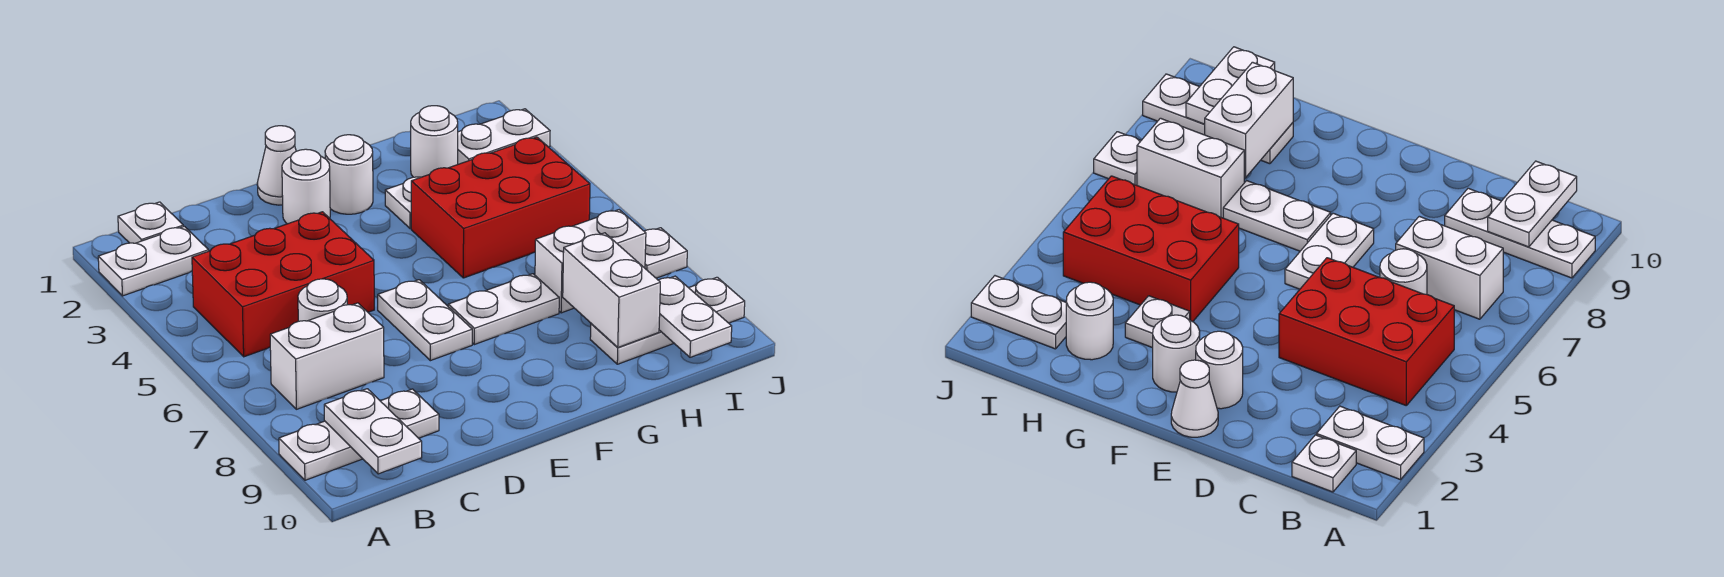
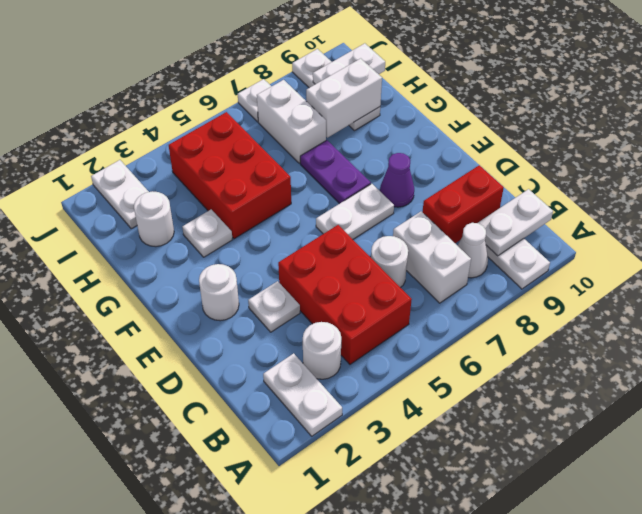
white plate B1 level 1 -> white plate D3 level 1
none -> red brick C8:C9 level 2
white cone E1 level 1 -> white cone B8 level 1
none -> purple cone E8 level 1
white round brick F2 level 1 -> white round brick B3 level 1
white plate F7:G7 level 1 -> purple plate F7:G7 level 1

